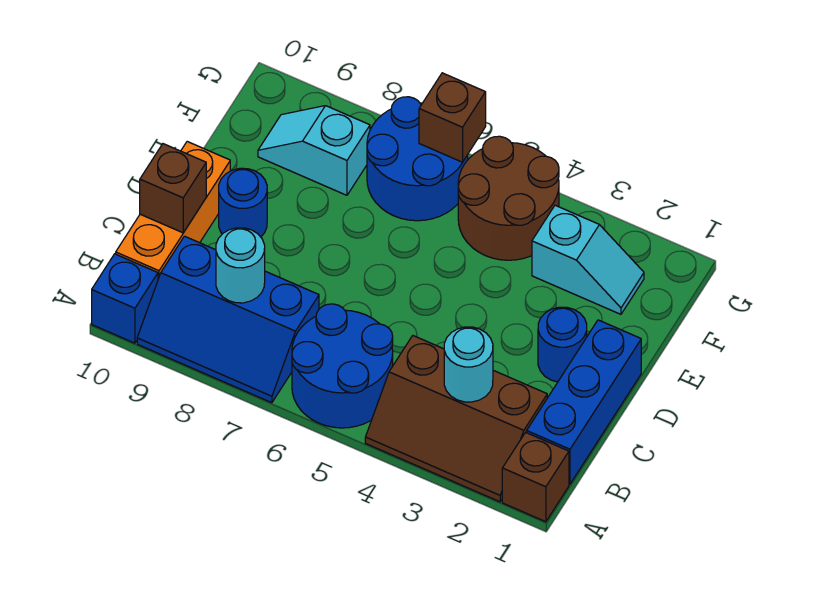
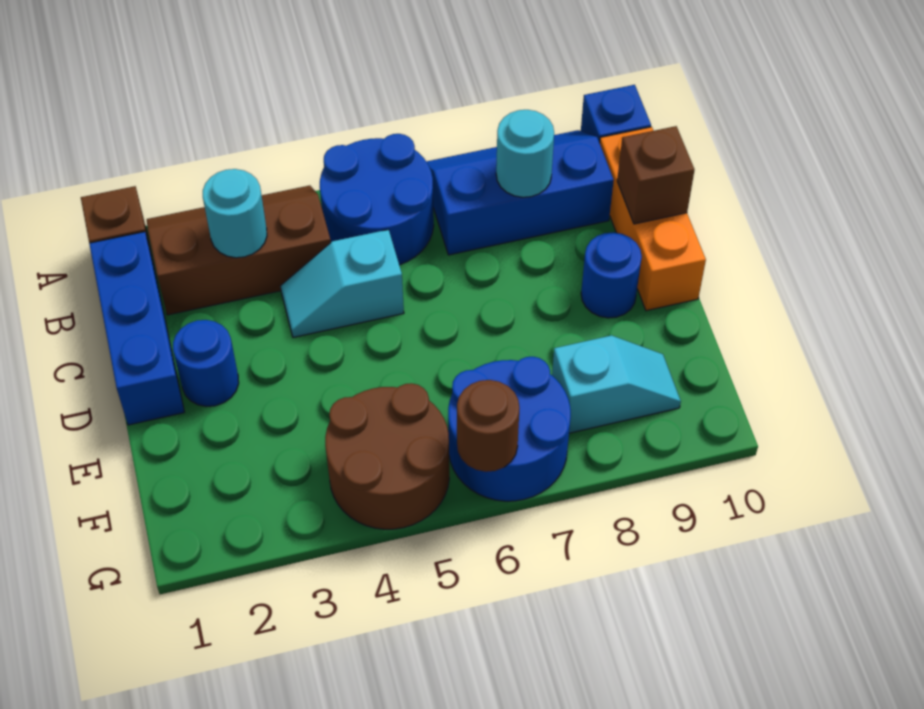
cyan slope F2:F3 level 1 top 3 -> cyan slope C4:C5 level 1 top 5
brown brick G6 level 2 -> brown round brick G6 level 2

